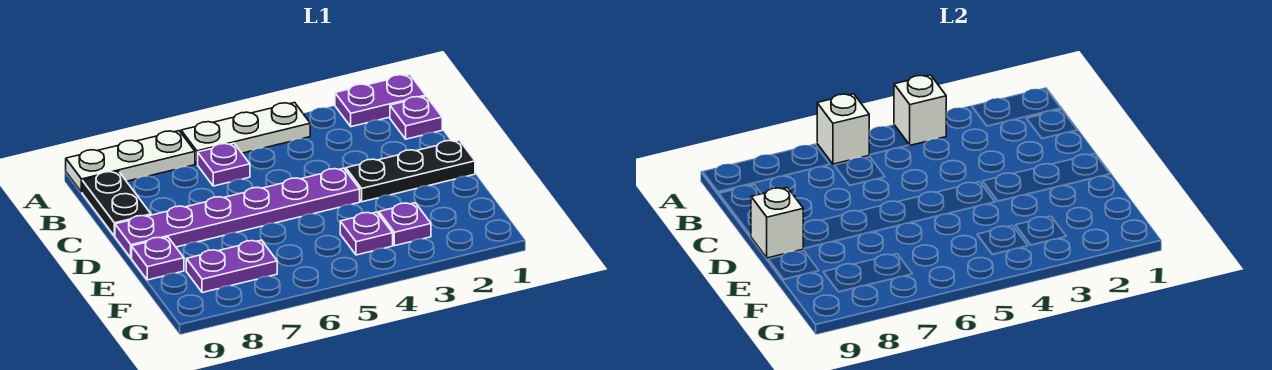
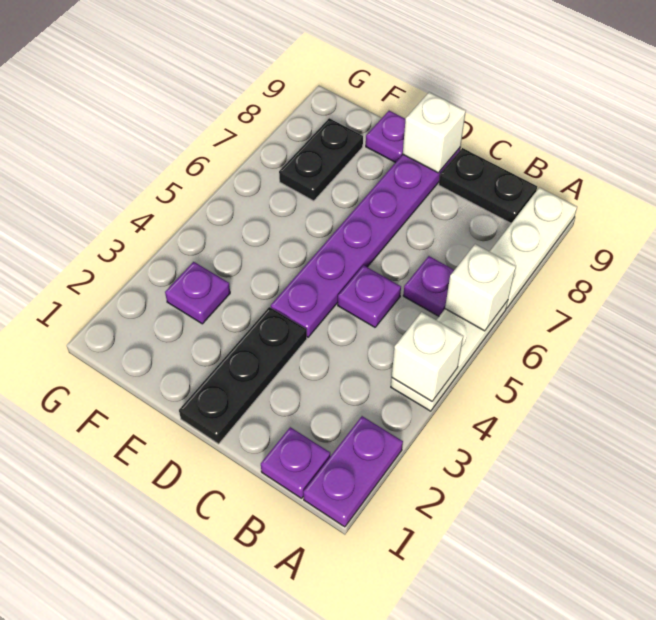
purple plate F4 level 1 -> purple plate C5 level 1
purple plate F7:F8 level 1 -> black plate F7:F8 level 1

